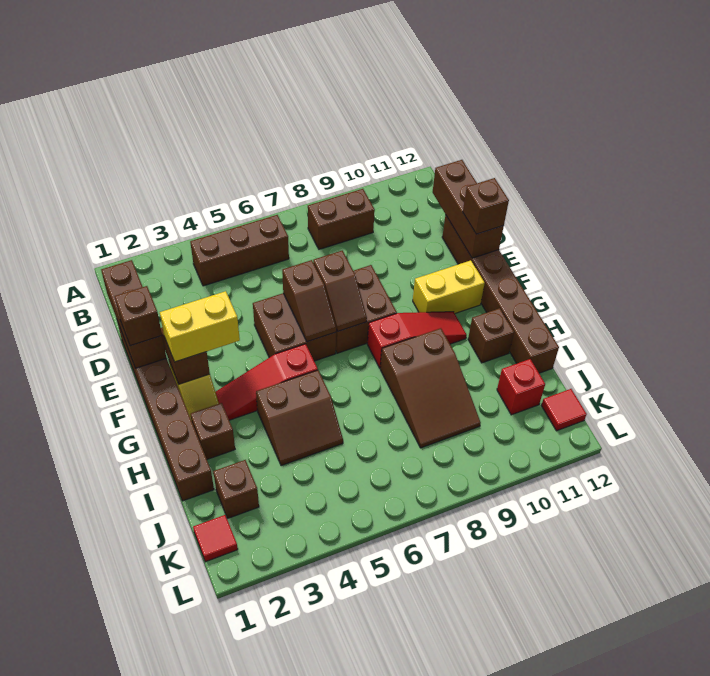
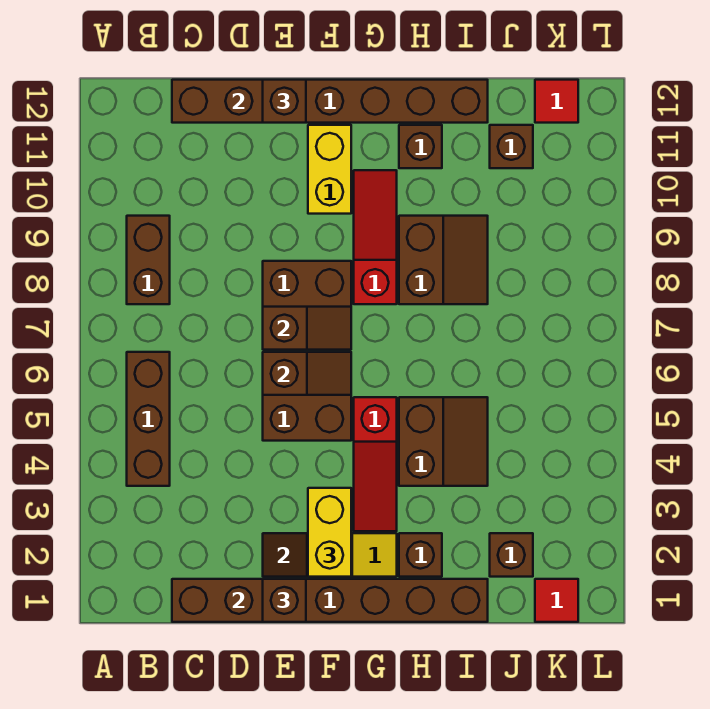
brown slope H8:J9 level 1 top H -> brown slope H8:I9 level 1 top H
red brick J11 level 1 -> brown brick J11 level 1

